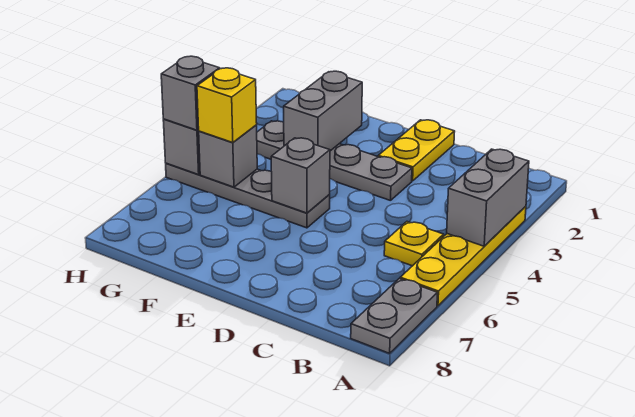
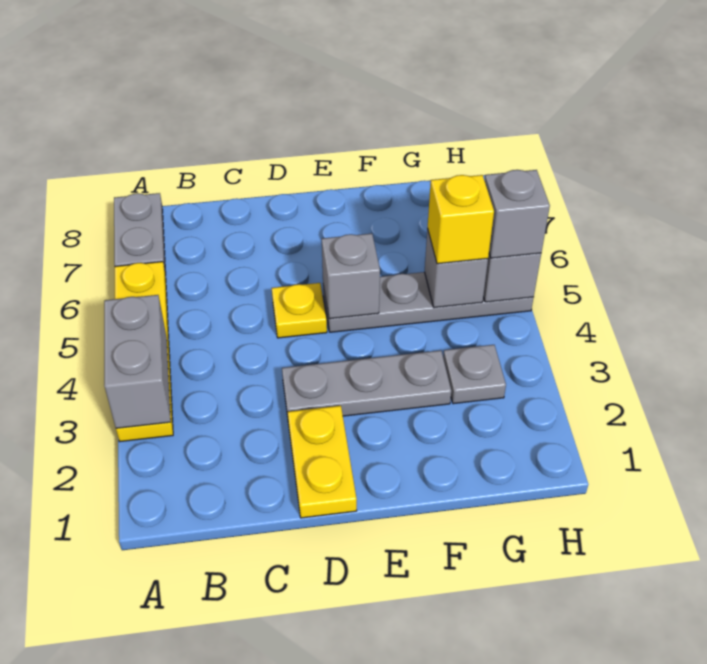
yellow plate B5 level 1 -> yellow plate D5 level 1
grey brick F2:F3 level 2 -> none

